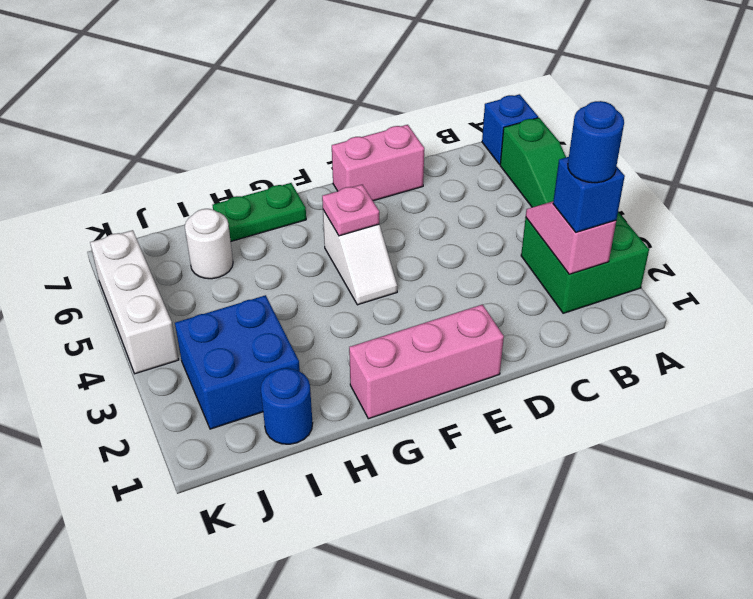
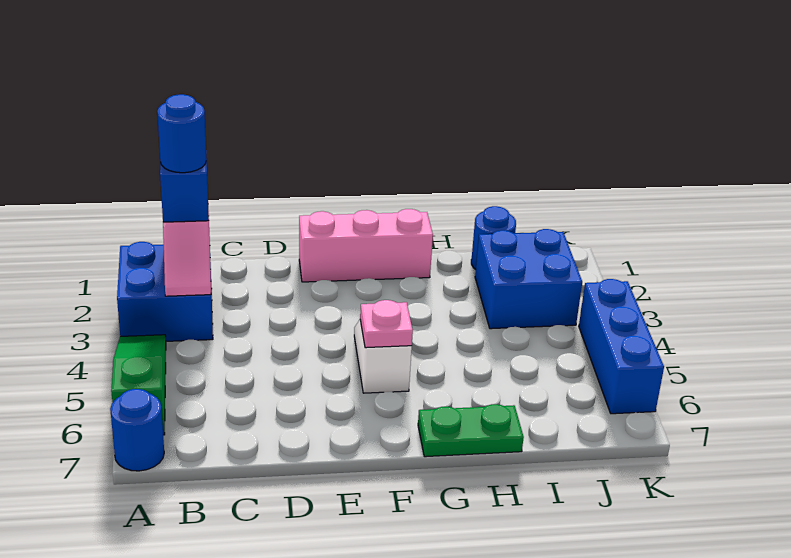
green brick A2:B3 level 1 -> blue brick A2:B3 level 1
blue brick A7 level 1 -> blue round brick A7 level 1
pink brick D7:E7 level 1 -> none
white round brick I6 level 1 -> none
white brick K4:K6 level 1 -> blue brick K4:K6 level 1

